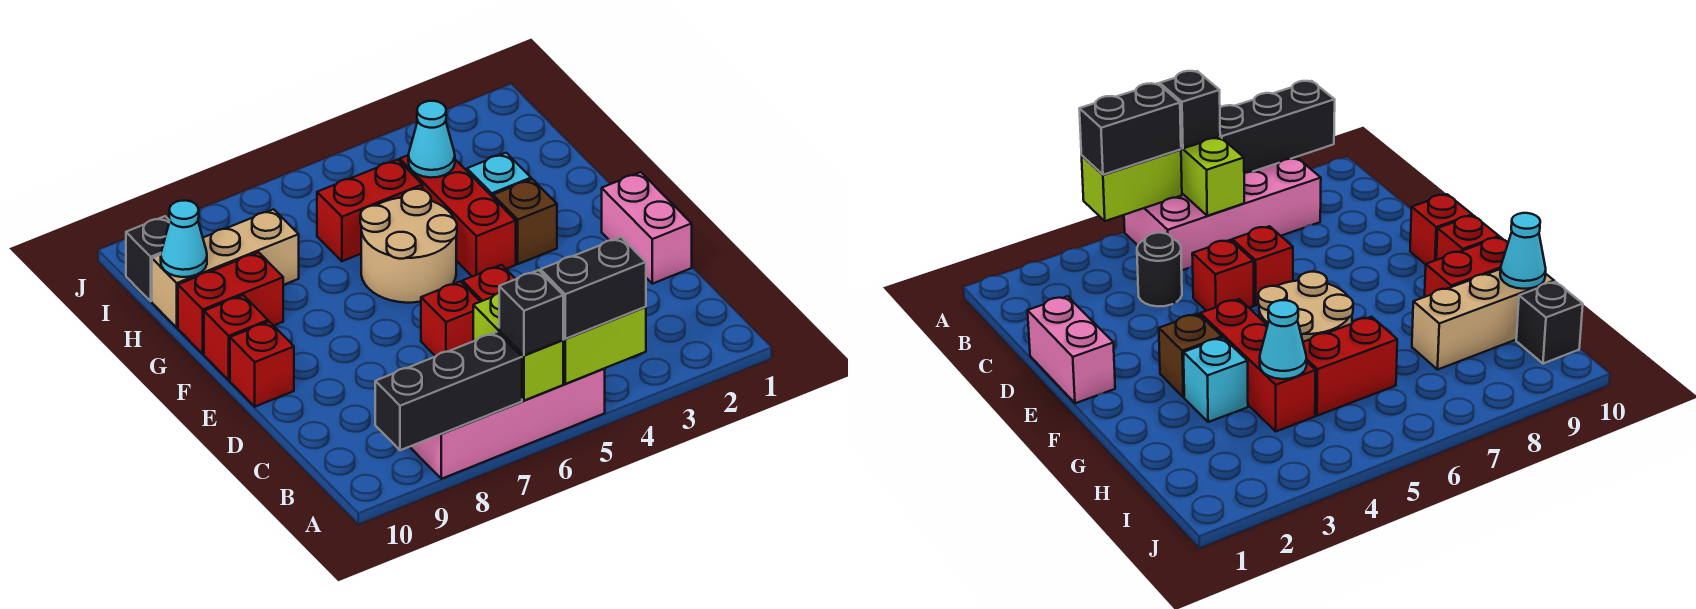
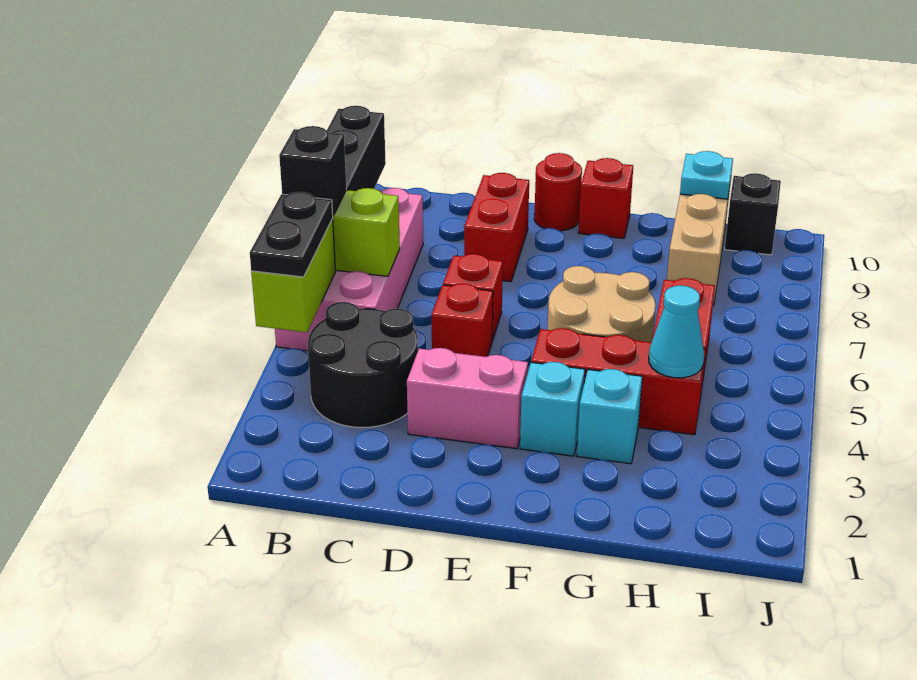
black brick A4:A5 level 3 -> black plate A4:A5 level 3
black round brick C4 level 1 -> black round brick B3:C4 level 1
pink brick D1:E1 level 1 -> pink brick D3:E3 level 1
red brick E10 level 1 -> red round brick E10 level 1
brown brick F3 level 1 -> cyan brick F3 level 1
red brick G9:G10 level 1 -> red brick D8:D9 level 1
cyan cone H10 level 2 -> cyan plate H10 level 2

